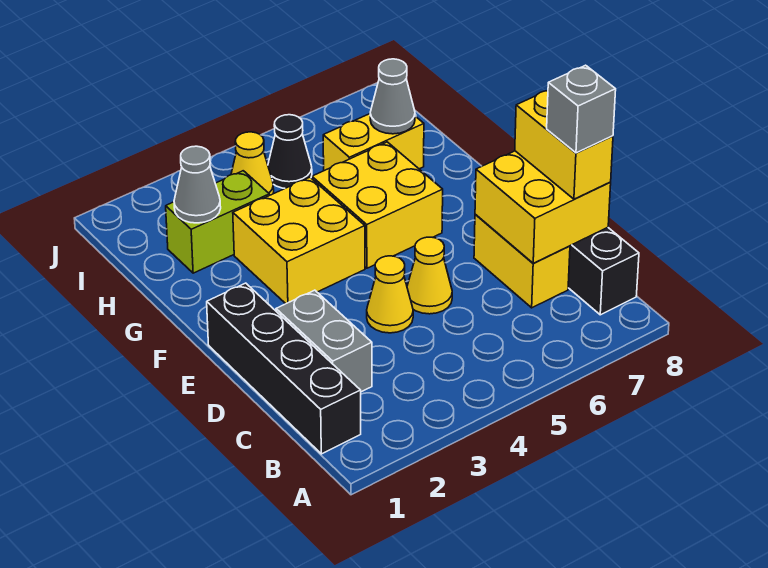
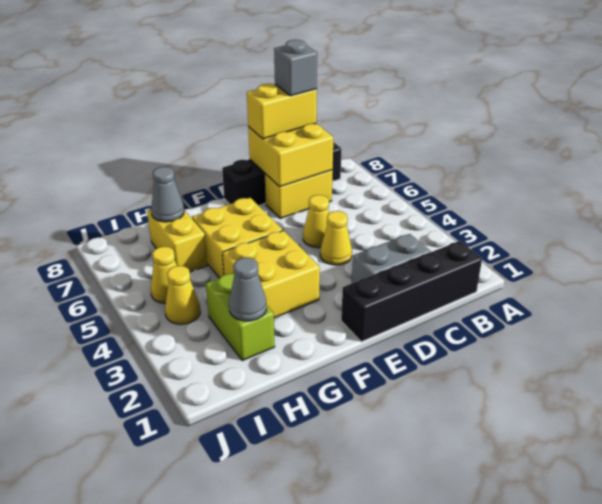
black cone I5 level 1 -> yellow cone I5 level 1

